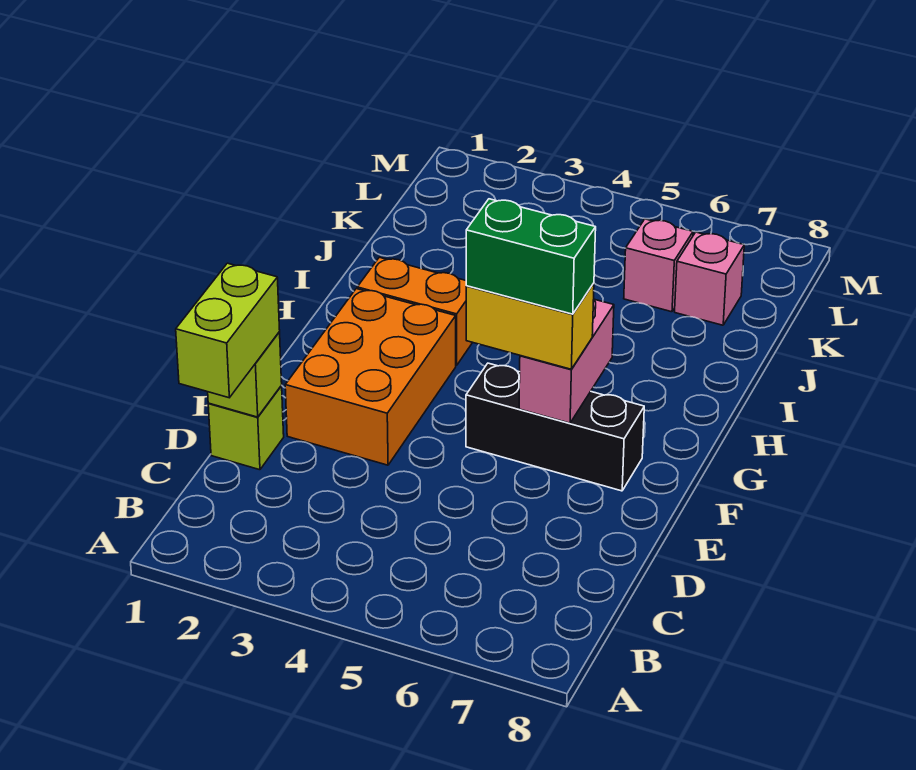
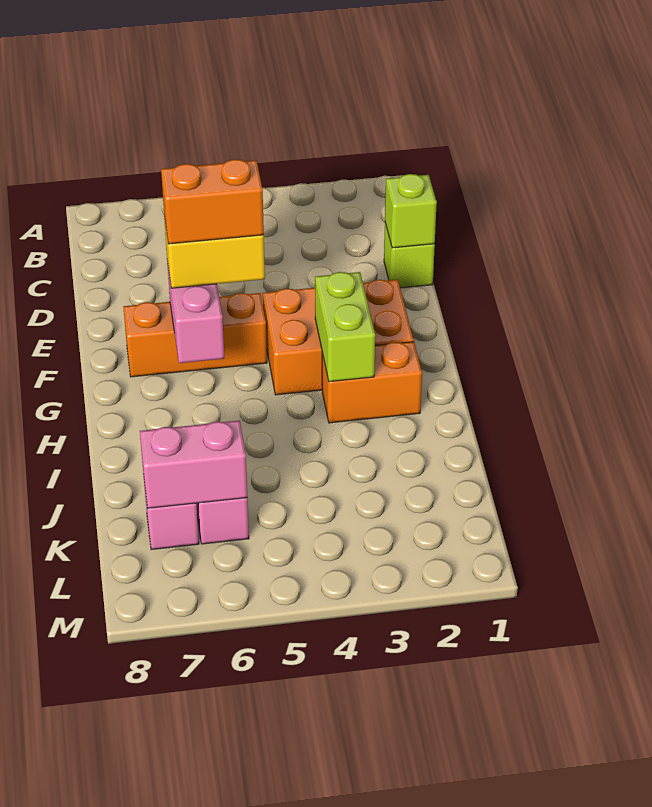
lime brick C1:D1 level 3 -> lime brick G3:H3 level 2
orange brick E2:G3 level 1 -> orange brick F2:G4 level 1
black brick F5:F7 level 1 -> orange brick F5:F7 level 1
green brick F5:F6 level 4 -> orange brick F5:F6 level 4
none -> pink brick K6:K7 level 2

